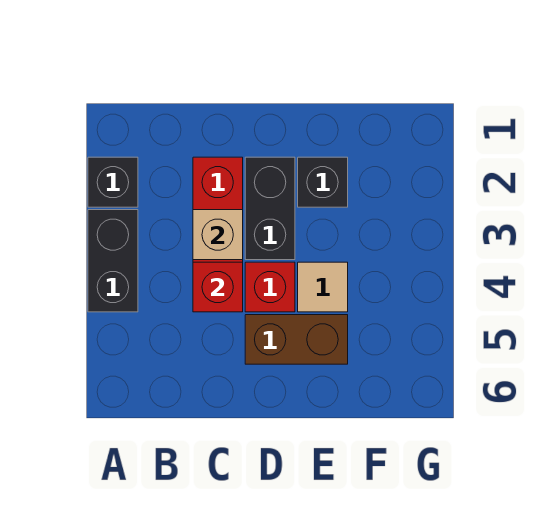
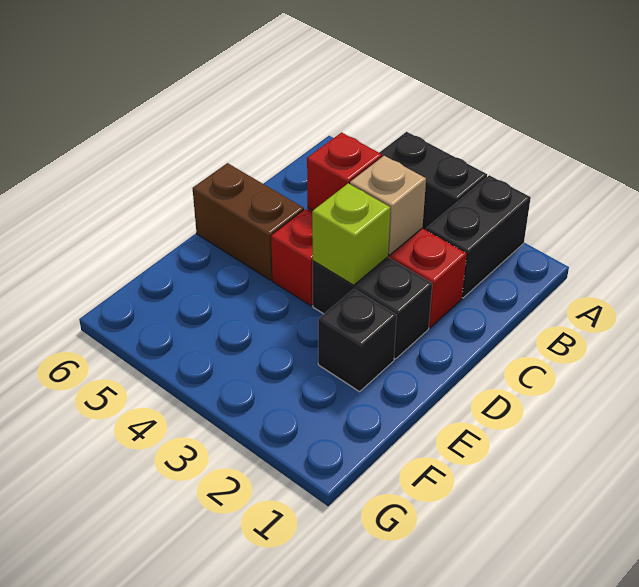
black brick A2 level 1 -> black brick A2:B2 level 1
none -> lime brick D3 level 2
brown brick D5:E5 level 1 -> brown brick D5:D6 level 1
tan tile E4 level 1 -> none

